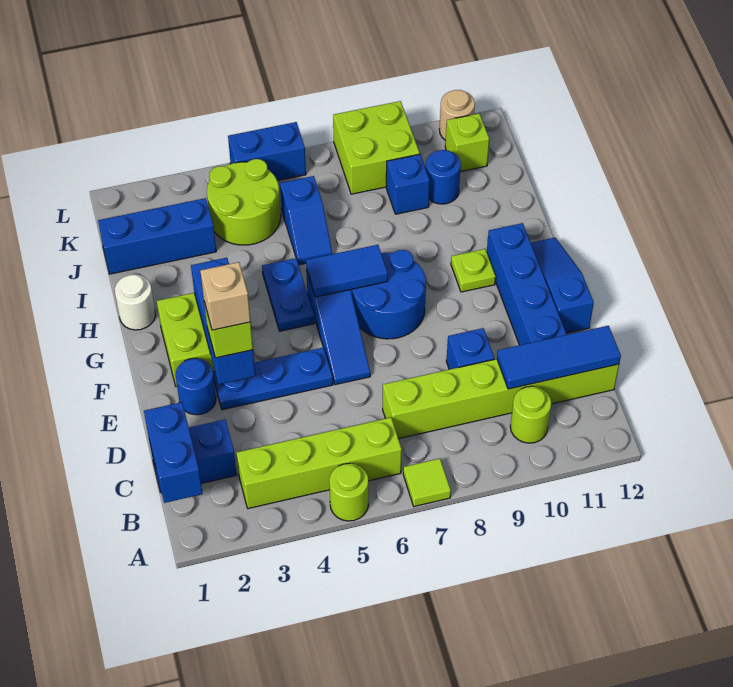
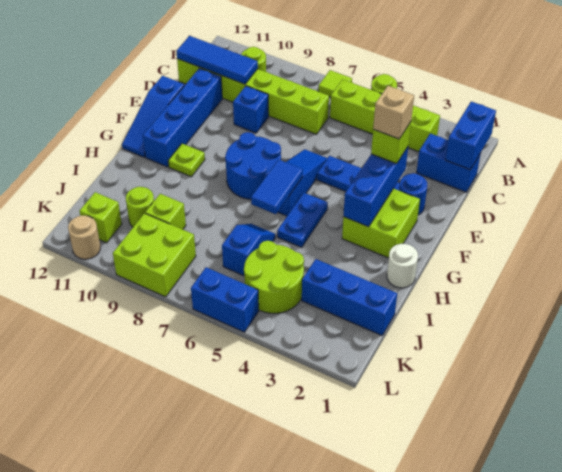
blue tile G6:G7 level 2 -> blue tile G6:H6 level 2
blue brick J9 level 1 -> lime brick J9 level 1
blue round brick J10 level 1 -> lime round brick J10 level 1

